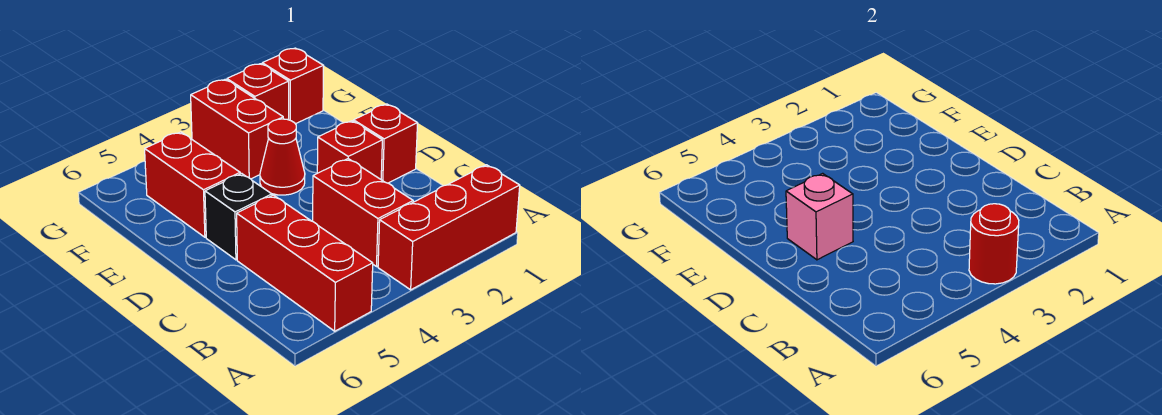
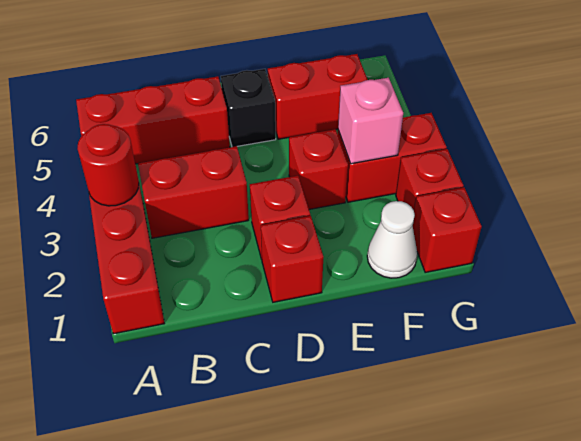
pink brick D5 level 2 -> pink brick F3 level 2
red cone E3 level 1 -> red brick E3 level 1
none -> white cone F1 level 1

